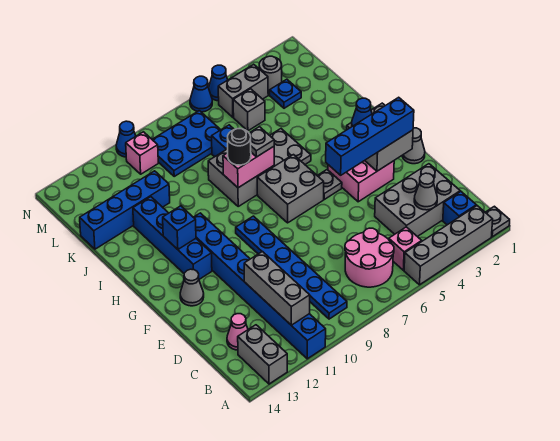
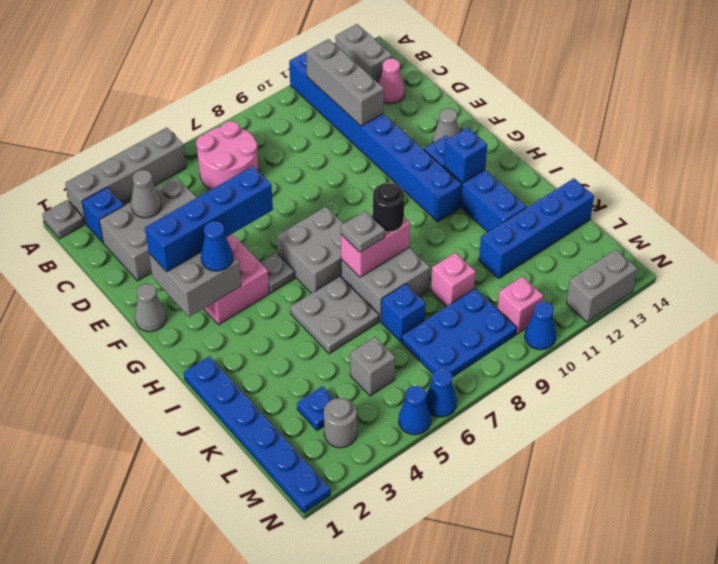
pink brick B5 level 1 -> pink brick K9 level 1
blue plate B9:G9 level 1 -> blue plate I1:N1 level 1
grey brick M4:M5 level 1 -> grey brick N12:N13 level 1

